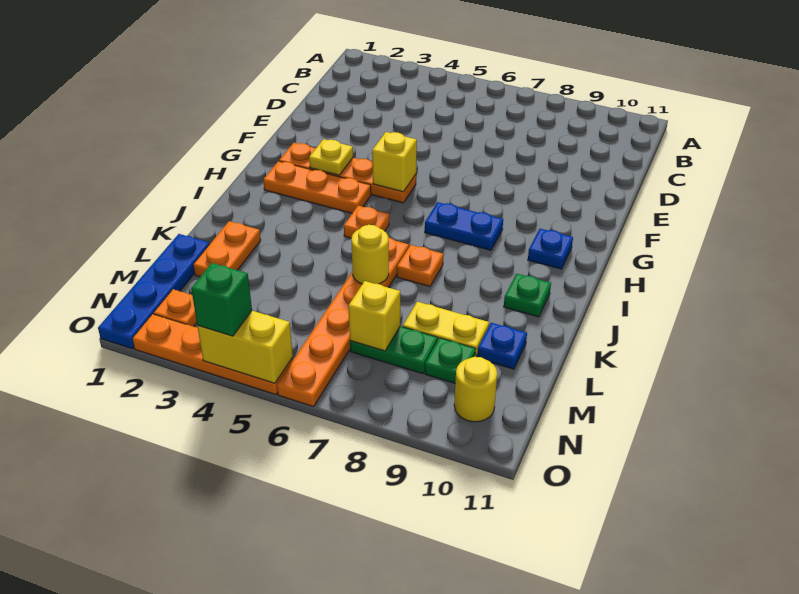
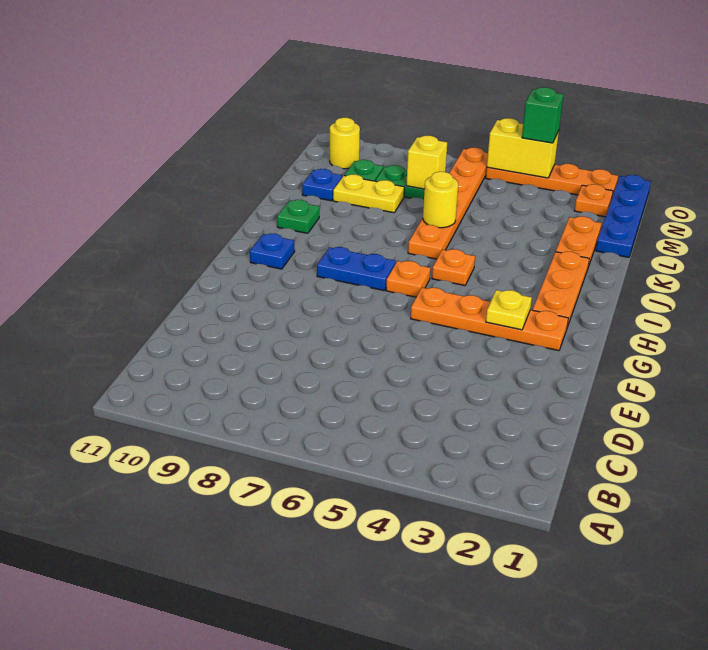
yellow brick G5 level 2 -> none
orange plate H2:H4 level 1 -> orange plate H2:J2 level 1
orange plate J7 level 1 -> orange plate H6 level 1

